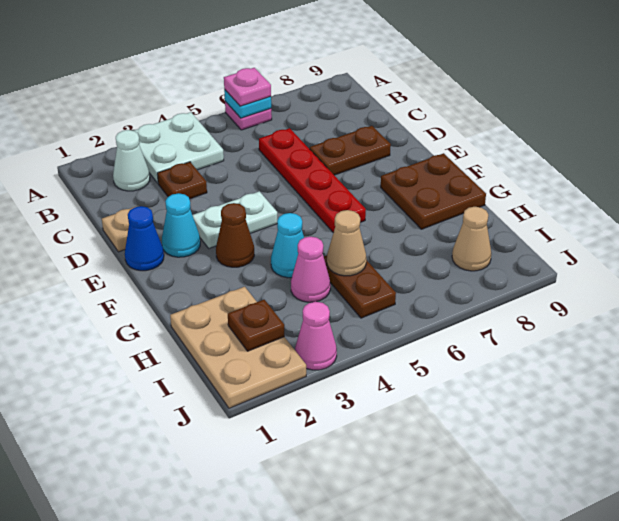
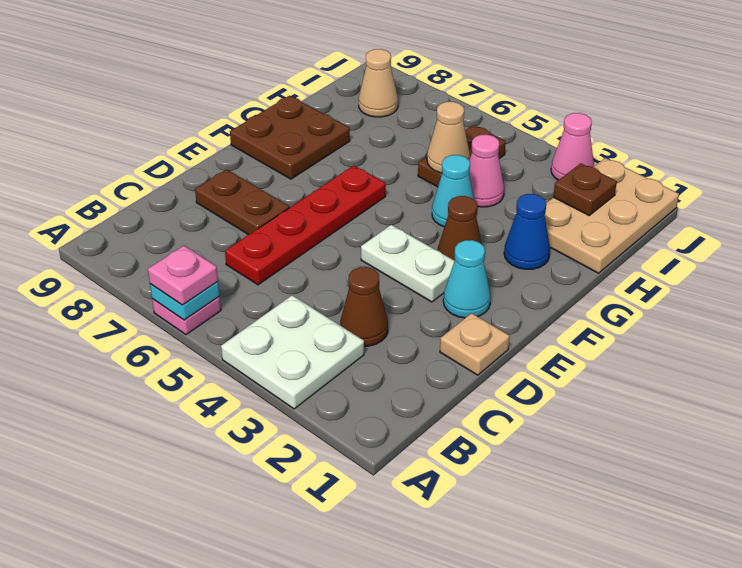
white cone B2 level 1 -> none
brown plate C3 level 1 -> brown cone C3 level 1
blue cone E1 level 1 -> blue cone G2 level 1

